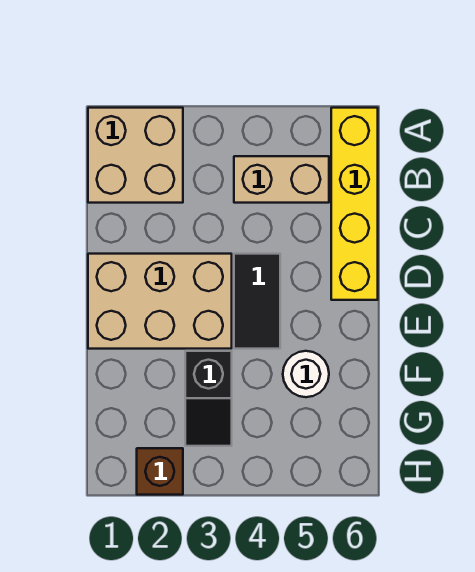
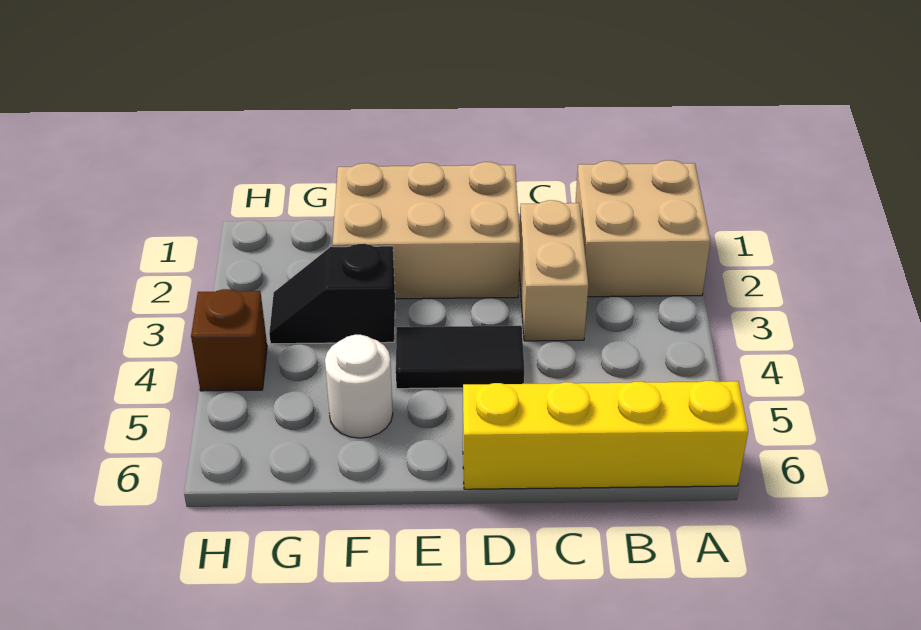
tan brick B4:B5 level 1 -> tan brick C2:C3 level 1
tan brick D1:E3 level 1 -> tan brick D1:F2 level 1
brown brick H2 level 1 -> brown brick H4 level 1

